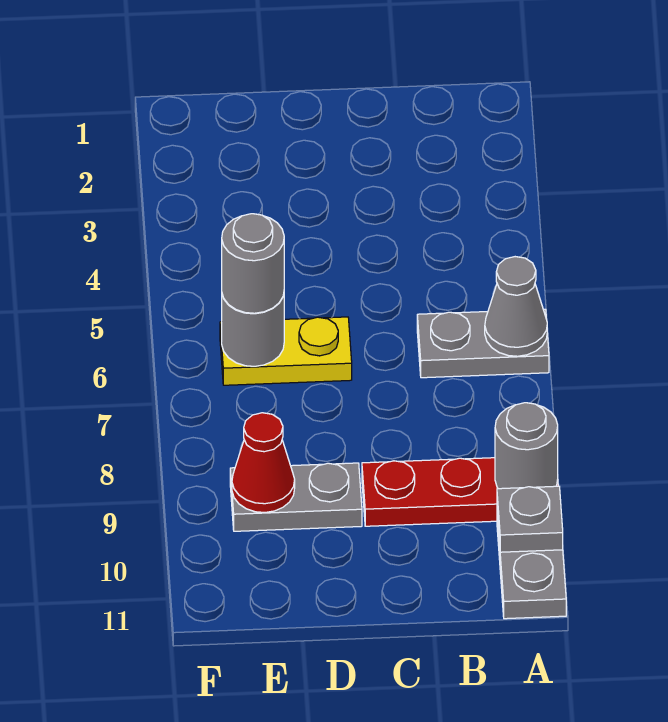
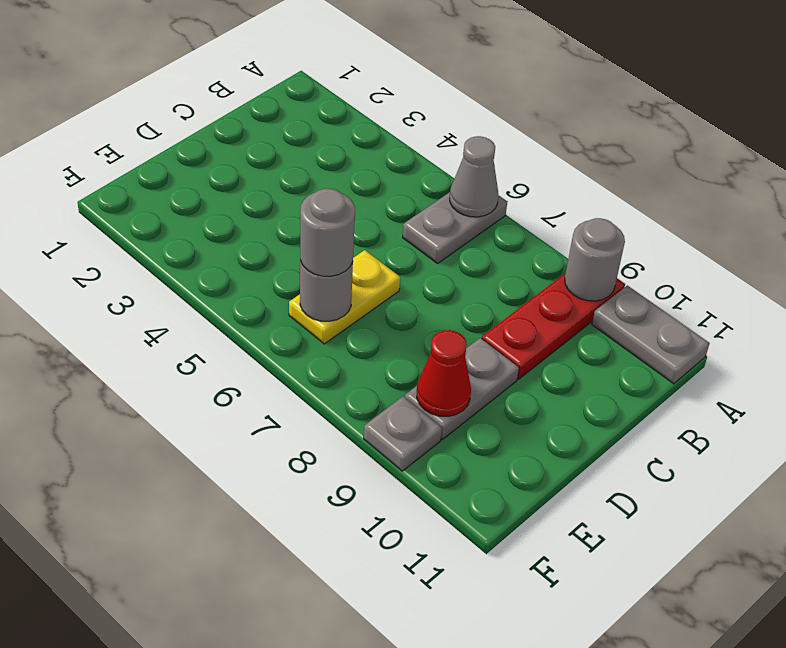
grey plate A10 level 2 -> grey plate F9 level 1

